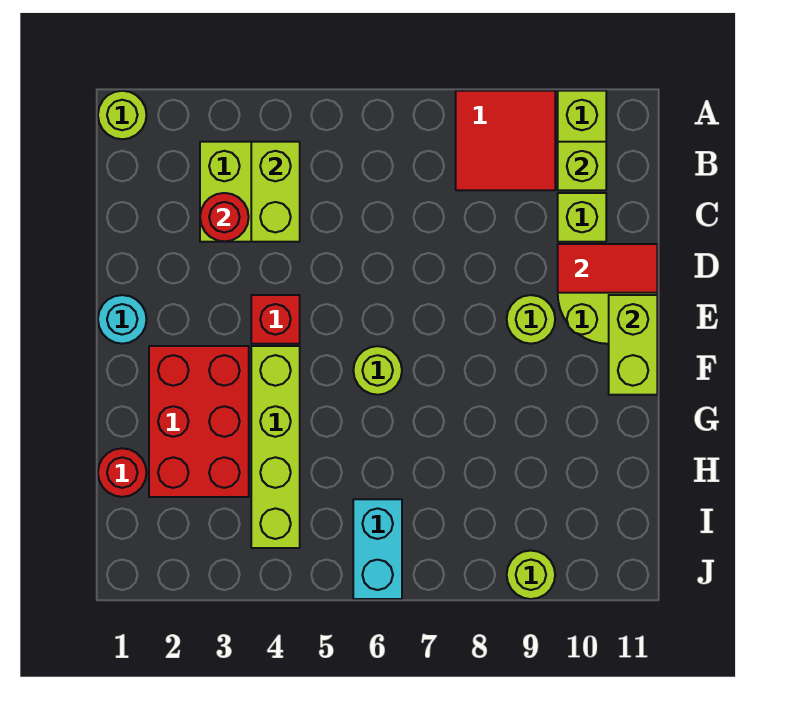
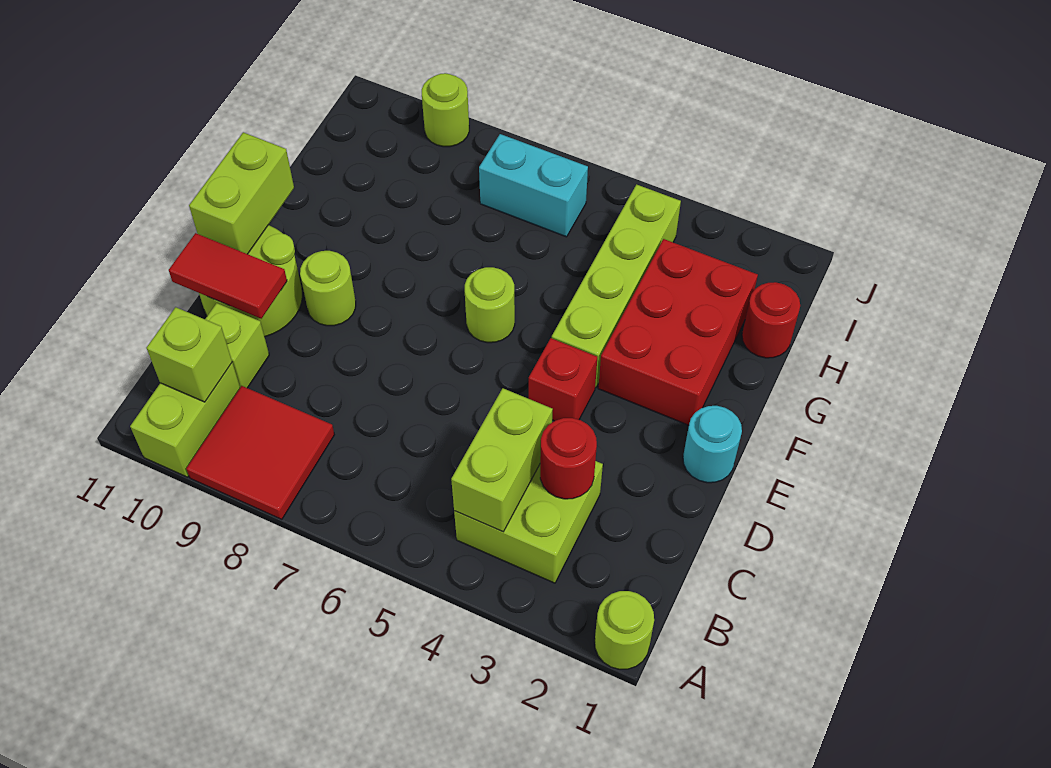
cyan brick I6:J6 level 1 -> cyan brick I6:I7 level 1

